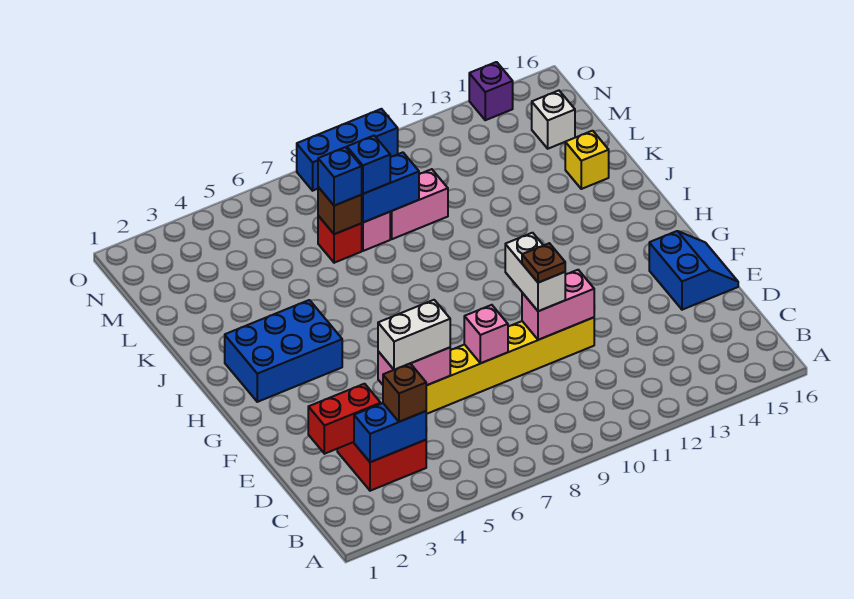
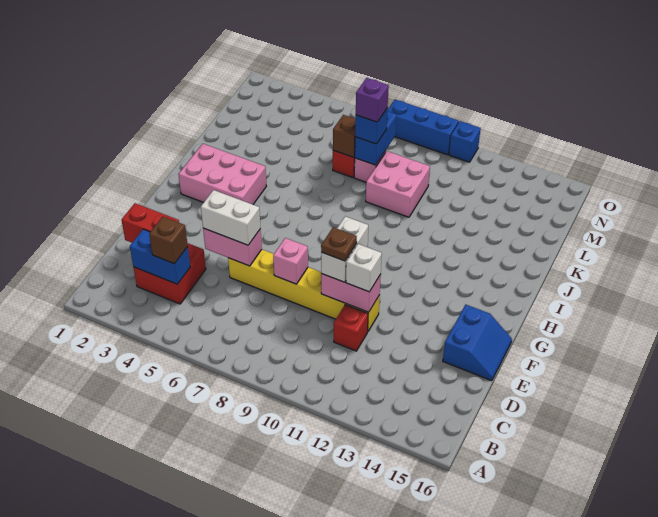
none -> red brick D11 level 1
blue brick H2:I4 level 1 -> pink brick H2:I4 level 1
yellow brick K15 level 1 -> none
blue brick L7 level 3 -> blue brick O11 level 1
blue brick L8:L9 level 2 -> blue brick L8:M8 level 2
pink brick L9:L10 level 1 -> pink brick K9:L10 level 1
white brick M15 level 1 -> white brick E11 level 3
purple brick O14 level 1 -> purple brick L8 level 4

